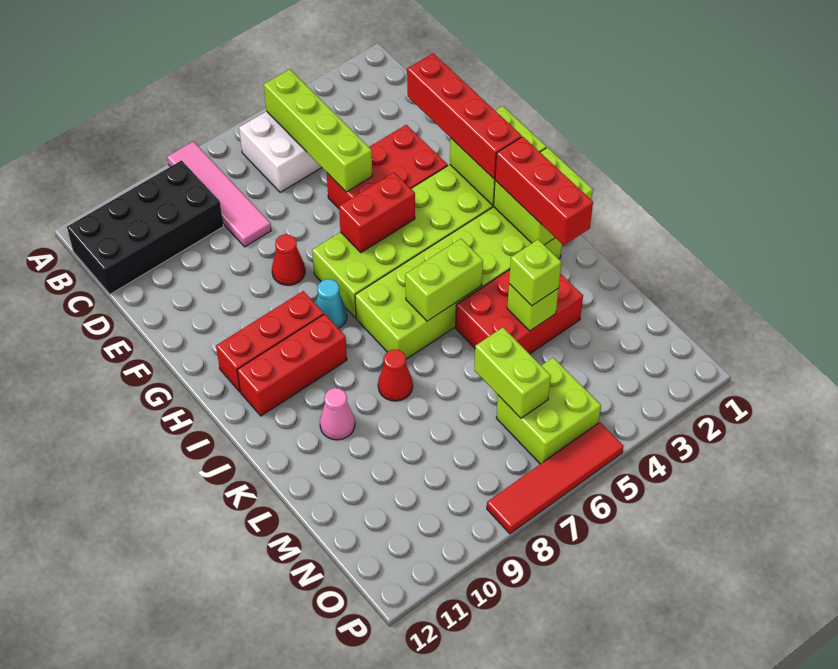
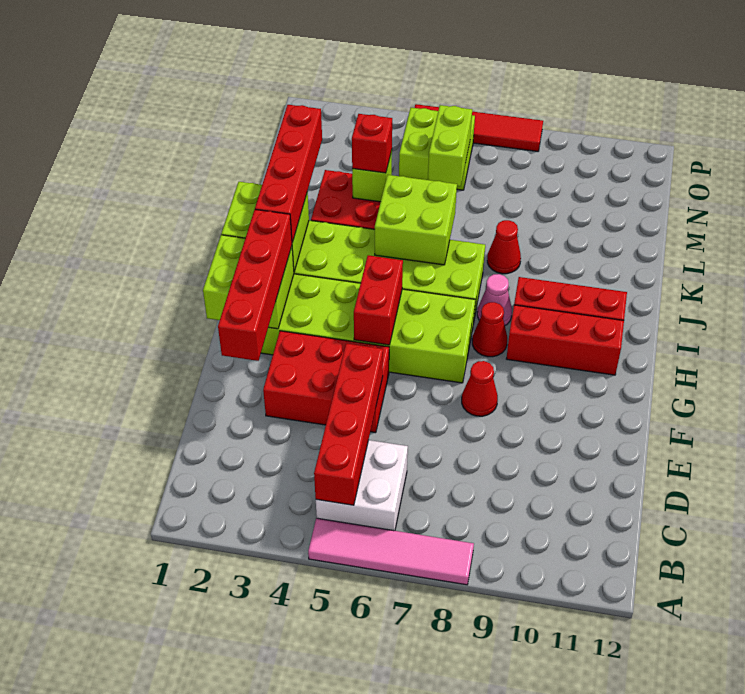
pink tile A8:D8 level 1 -> pink tile A5:A8 level 1
lime brick B5:E5 level 2 -> red brick B5:E5 level 2
black brick B9:C12 level 1 -> none
red brick G5:G6 level 2 -> red brick G5:H5 level 2
cyan cone H8 level 1 -> red cone H8 level 1
red brick I2:K2 level 3 -> red brick I2:L2 level 3
lime brick J5:J6 level 2 -> lime brick J5:K6 level 2
pink cone K10 level 1 -> pink cone I8 level 1
lime brick L4 level 3 -> red brick L4 level 3

